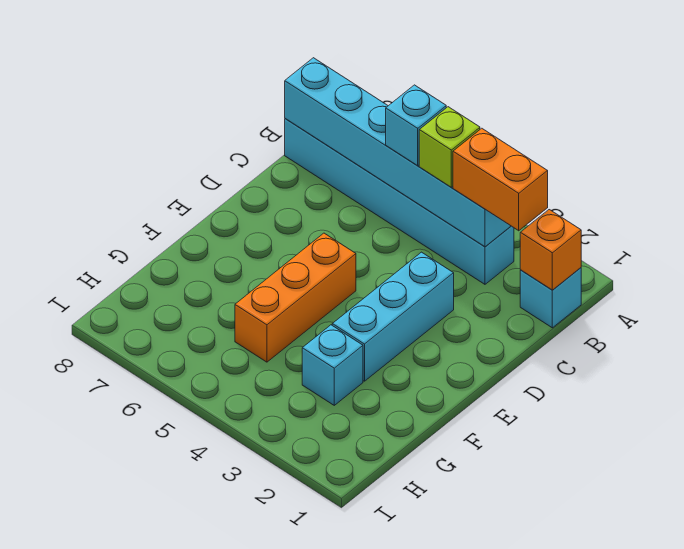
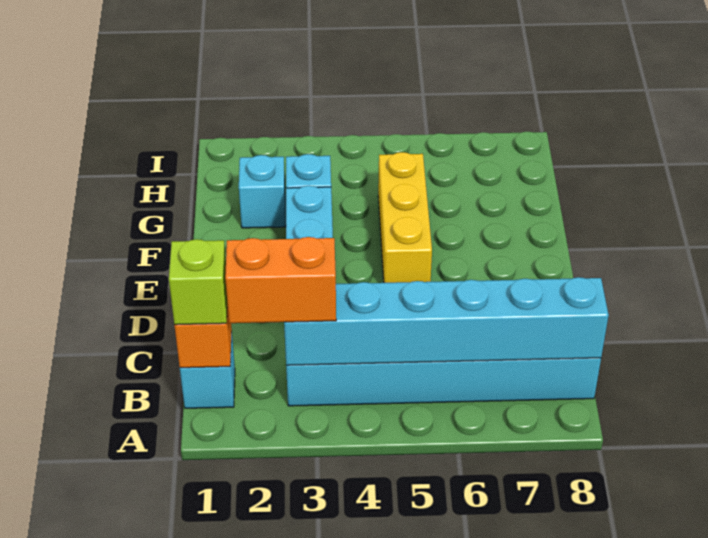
lime brick B4 level 3 -> lime brick B1 level 3
cyan brick B5 level 3 -> cyan brick G2 level 1
orange brick E5:G5 level 1 -> yellow brick E5:G5 level 1

